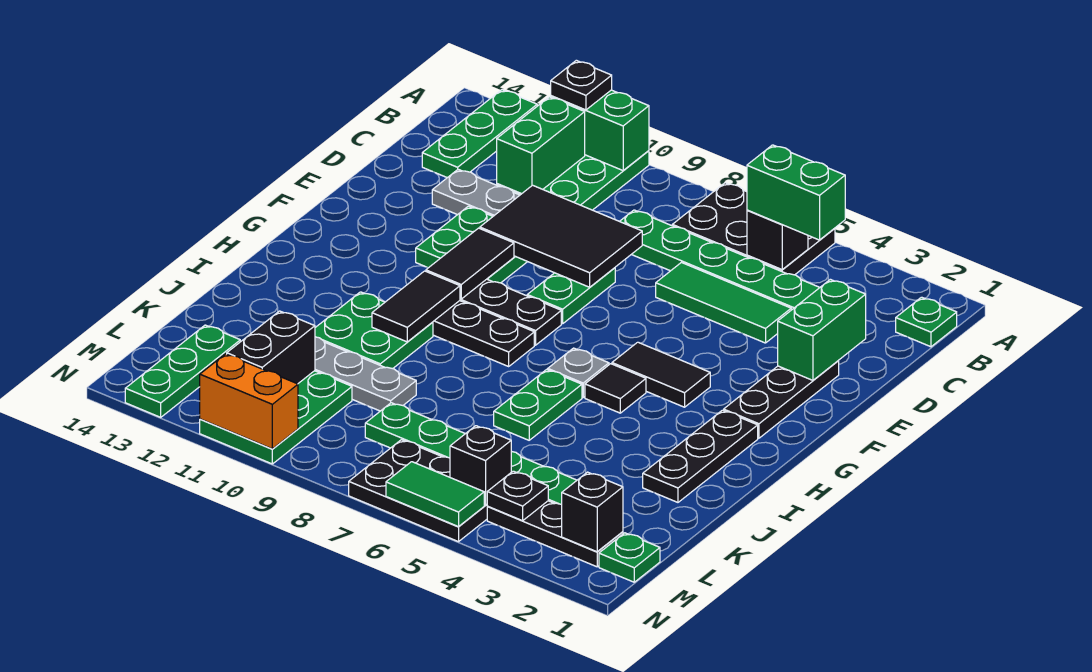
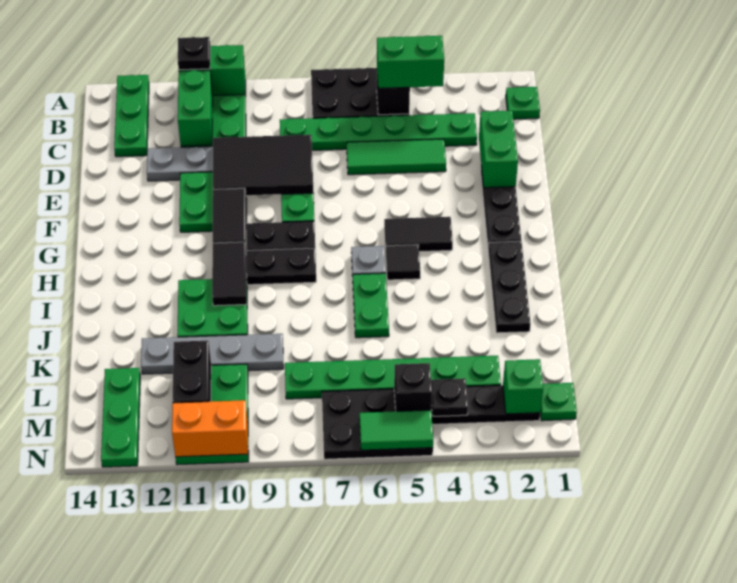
black brick M2 level 2 -> green brick M2 level 2

